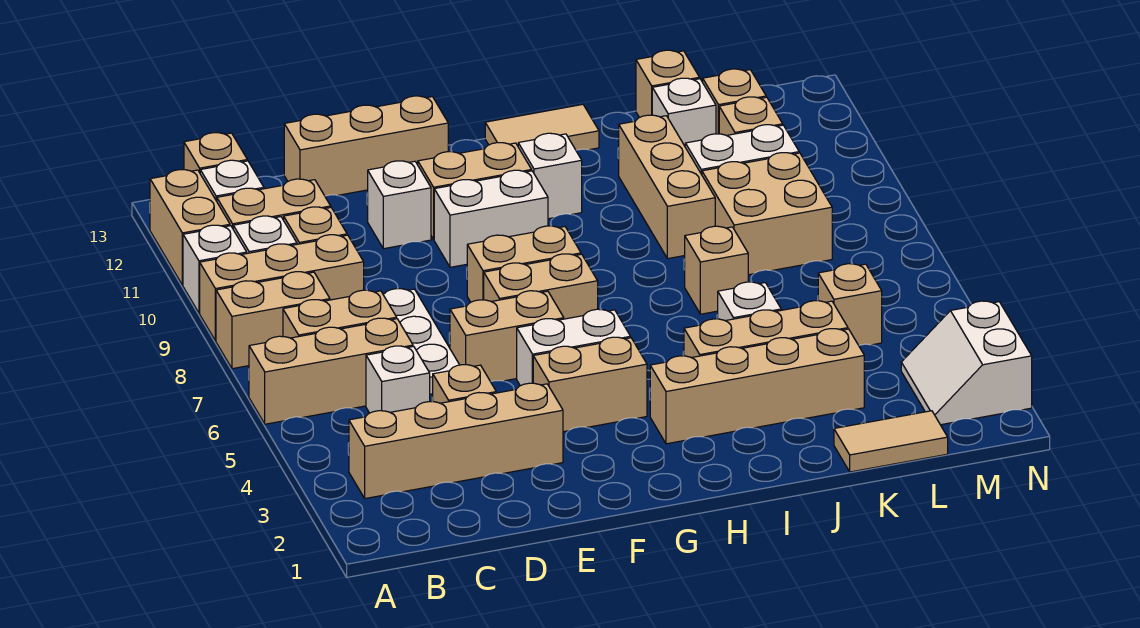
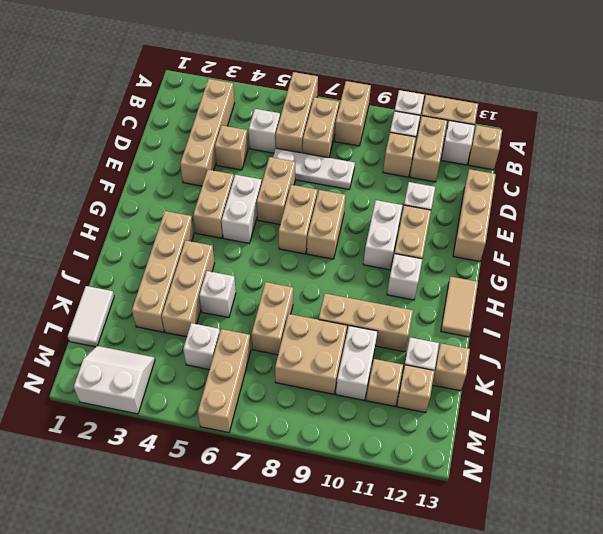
tan brick A9:C9 level 1 -> tan brick L6:N6 level 1
tan brick J7 level 1 -> tan brick J7:K7 level 1
tan tile K1:L1 level 1 -> white tile K1:L1 level 1
tan brick L5 level 1 -> white brick L5 level 1

